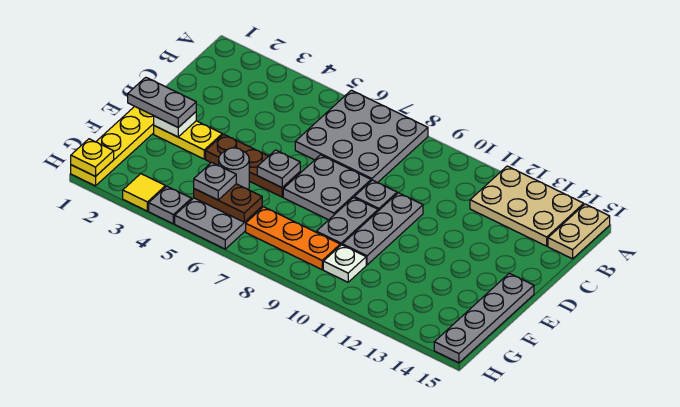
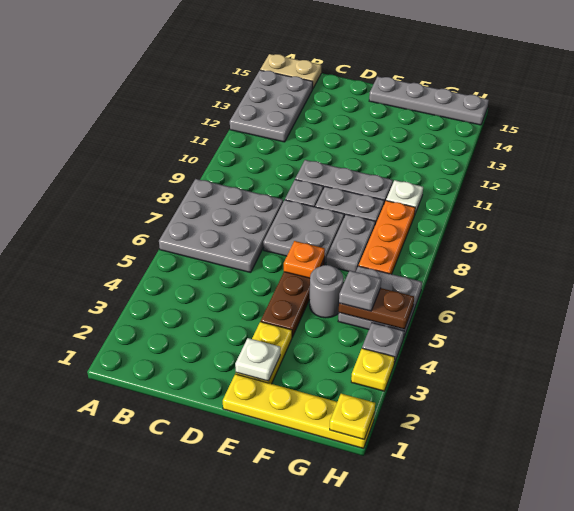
tan plate A12:B14 level 1 -> grey plate A12:B14 level 1
grey plate E1:E2 level 3 -> grey plate F7:F8 level 1
grey plate E6 level 2 -> orange plate E6 level 2
brown plate G5:G6 level 2 -> brown plate G5:H5 level 2
yellow tile H3 level 1 -> yellow plate H3 level 1

